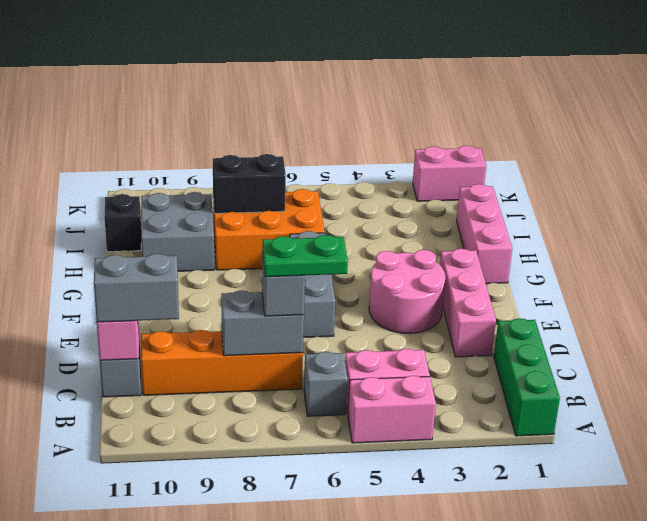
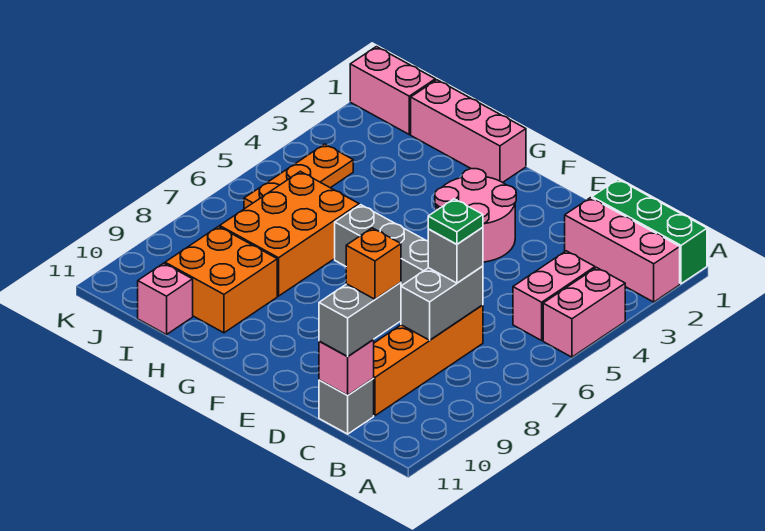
grey brick B6 level 1 -> none
green plate C6:C7 level 4 -> green plate C7 level 4
none -> orange brick C10 level 4
pink brick D2:F2 level 1 -> pink brick A2:C2 level 1
grey brick H9:I10 level 1 -> orange brick H9:I10 level 1
black brick I7:I8 level 2 -> none
black brick I11 level 1 -> pink brick I11 level 1
none -> orange plate J4:J6 level 1
pink brick K1:K2 level 1 -> pink brick J1:K1 level 1

